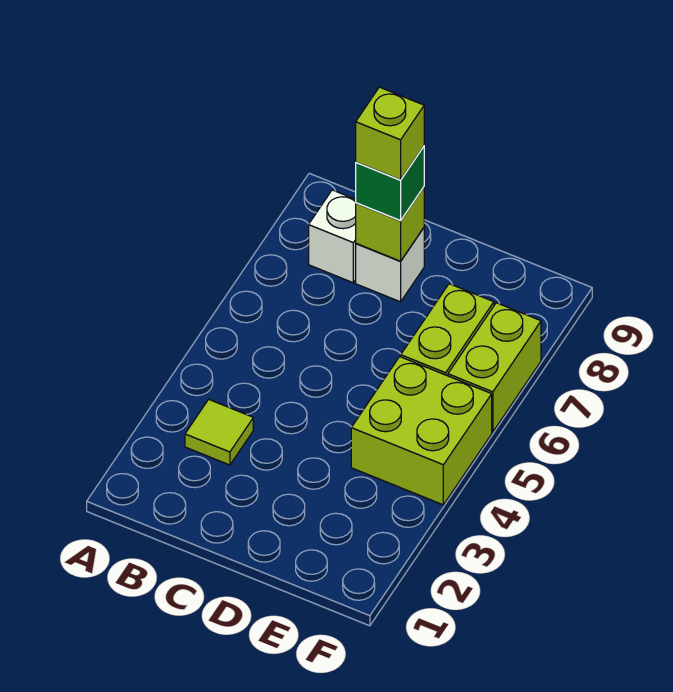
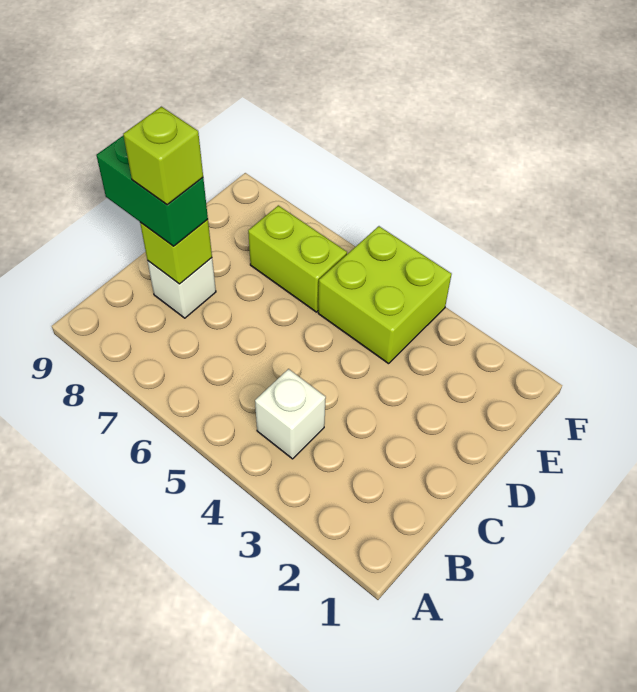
lime tile B3 level 1 -> none
white brick B8 level 1 -> white brick B4 level 1
green brick C8 level 3 -> green brick C8:C9 level 3
lime brick F6:F7 level 1 -> none

